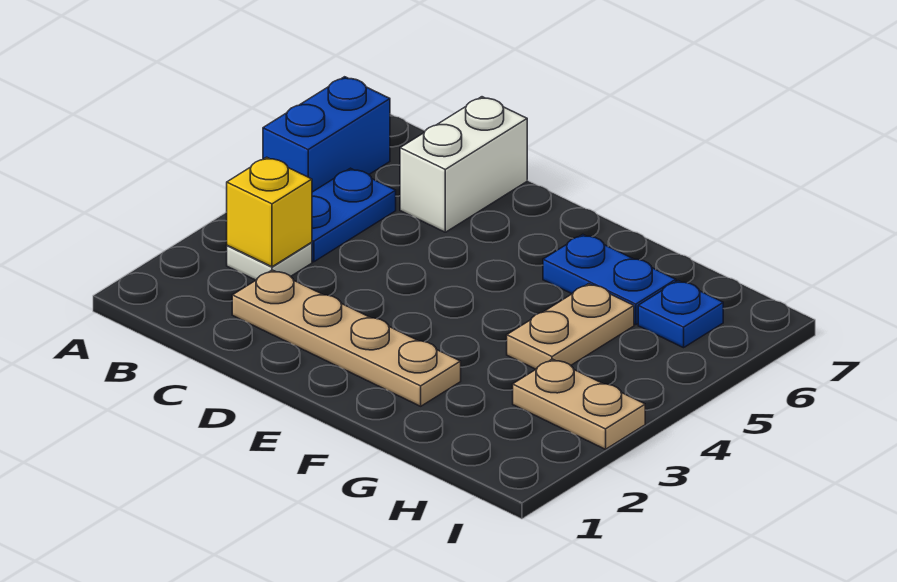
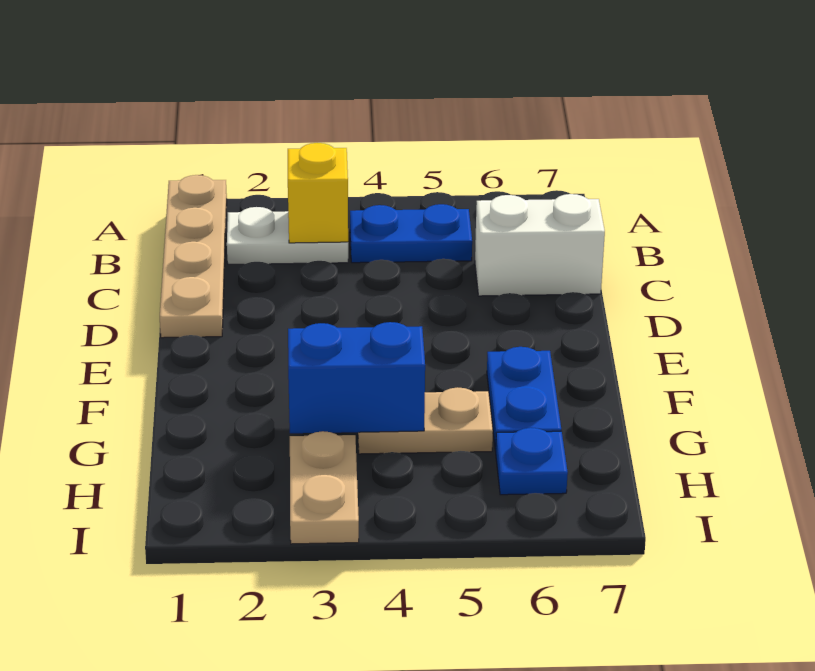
blue brick A5:A6 level 1 -> blue brick G3:G4 level 2
white plate B3 level 1 -> white plate B2:B3 level 1
tan plate C2:F2 level 1 -> tan plate A1:D1 level 1

